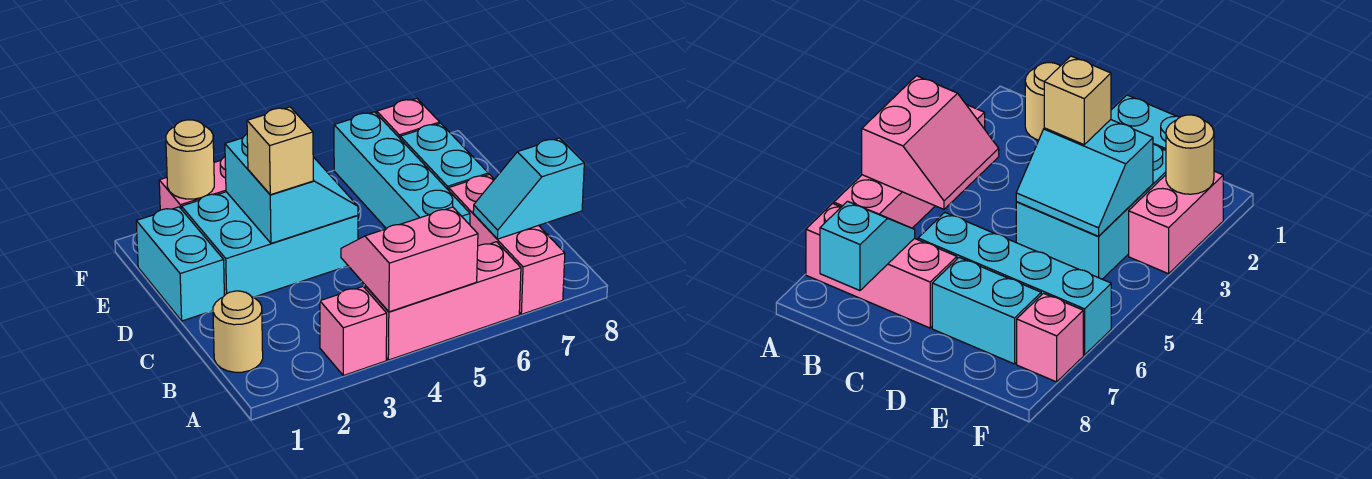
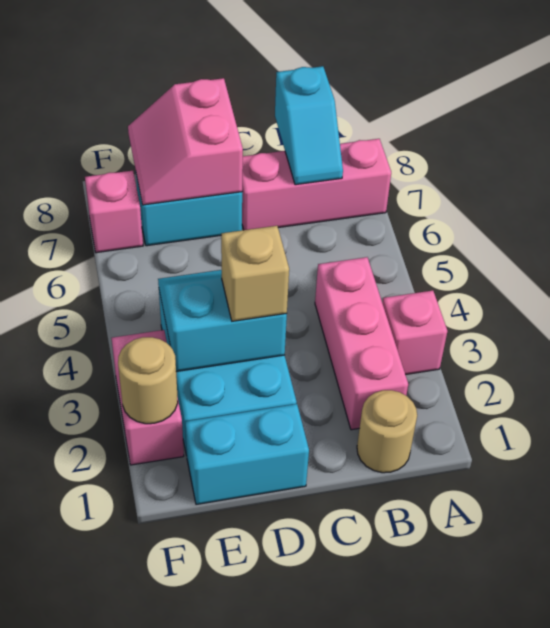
pink brick A4:A6 level 1 -> pink brick B2:B4 level 1
pink slope A4:B5 level 2 top A -> pink slope D7:E8 level 2 top D
cyan brick C6:F6 level 1 -> none

